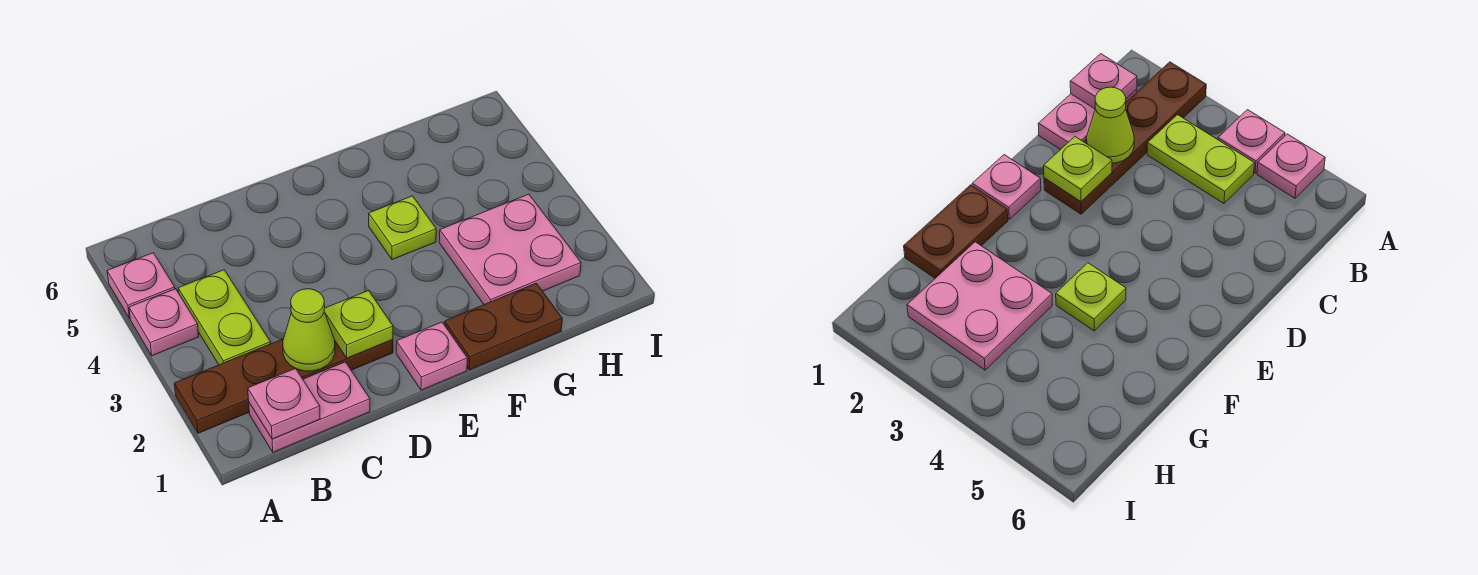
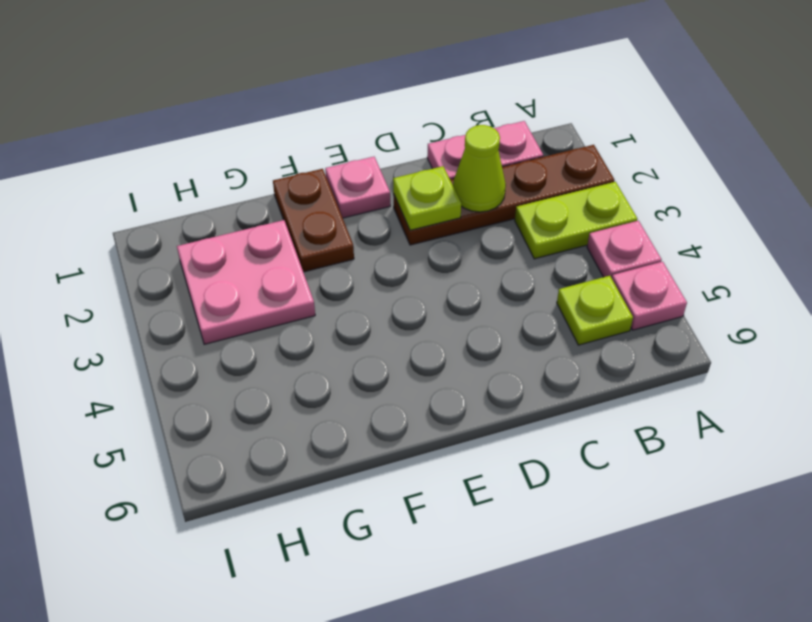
pink plate B1 level 2 -> none
lime plate B3:B4 level 1 -> lime plate A3:B3 level 1
brown plate F1:G1 level 1 -> brown plate F1:F2 level 1
lime plate F4 level 1 -> lime plate B5 level 1

